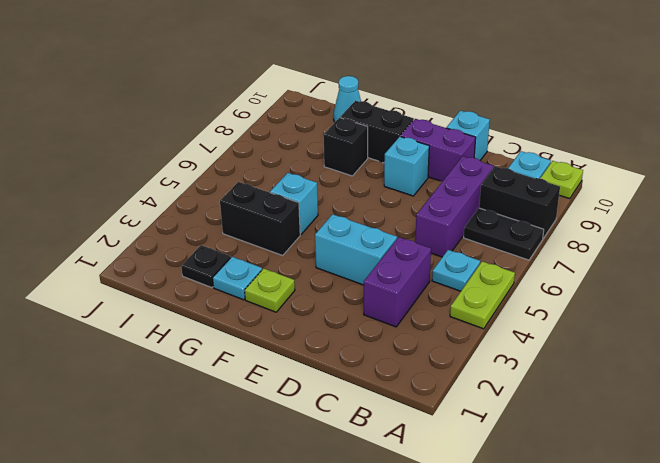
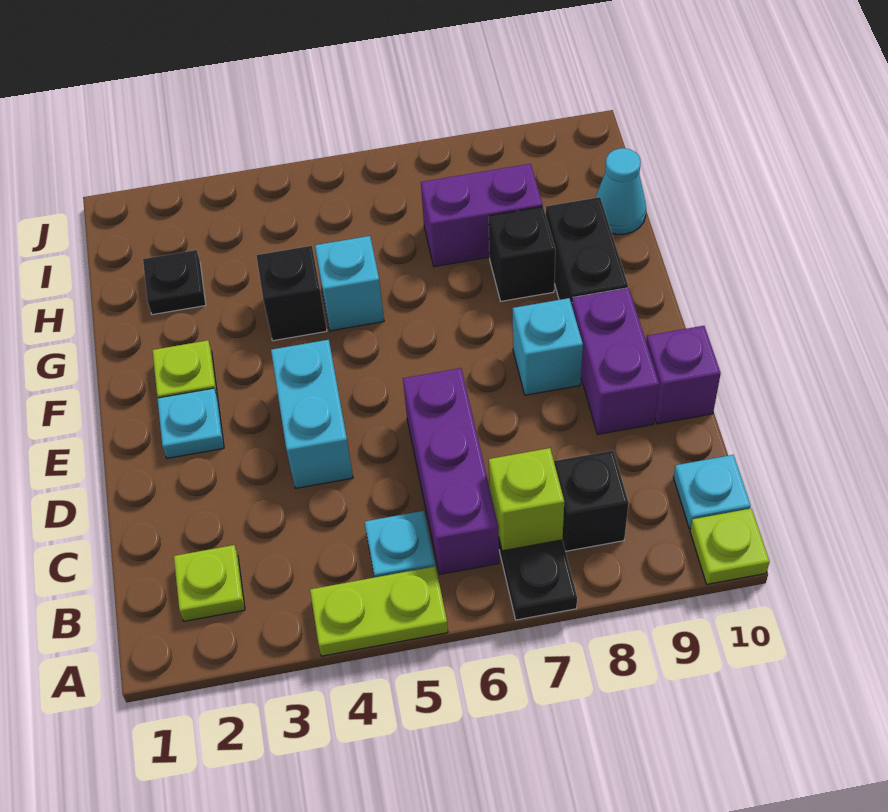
black brick A8:B8 level 1 -> black brick B8 level 1
none -> lime plate B2 level 1
none -> lime brick B7 level 2
purple brick C3:C4 level 1 -> purple brick H7:H8 level 1
purple brick C6:C8 level 1 -> purple brick B6:D6 level 1
cyan brick D10 level 1 -> purple brick D10 level 1
cyan plate G2 level 1 -> cyan plate E2 level 1
black brick G4:H4 level 1 -> black brick G4 level 1

